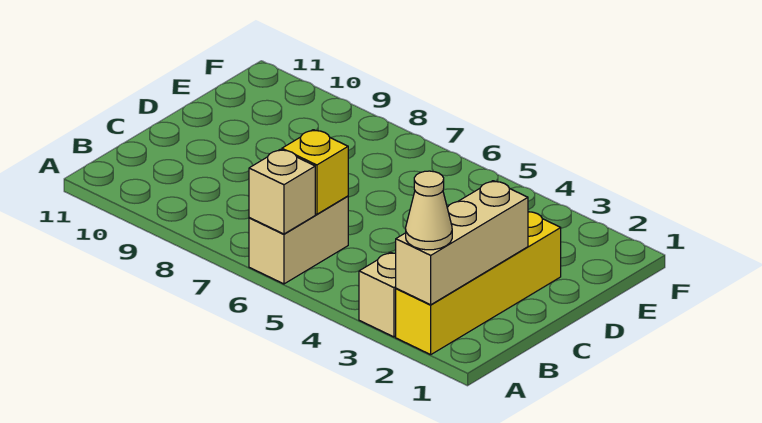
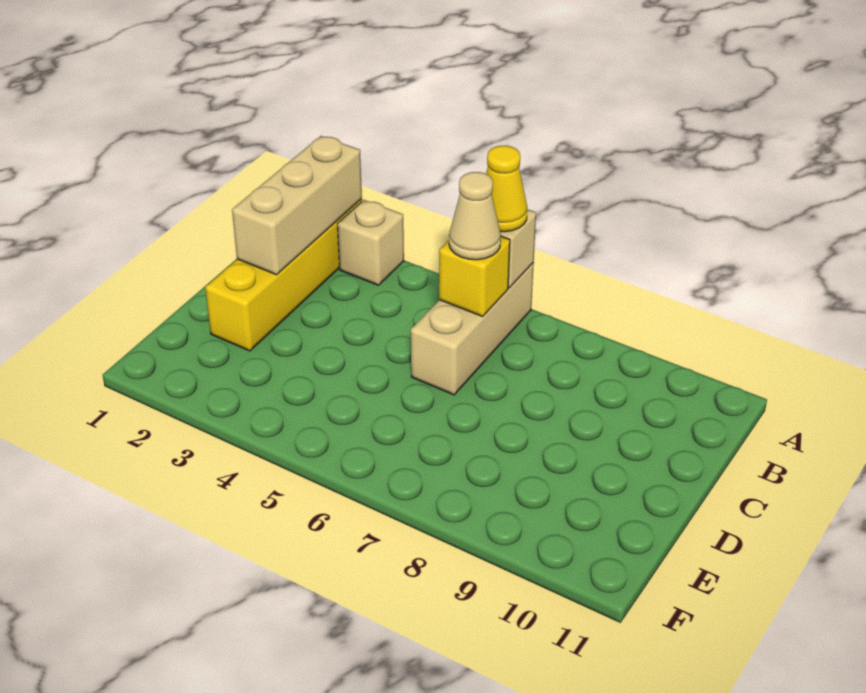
tan cone A2 level 3 -> tan cone B6 level 3
tan brick A6:B6 level 1 -> tan brick A6:C6 level 1
none -> yellow cone A6 level 3

